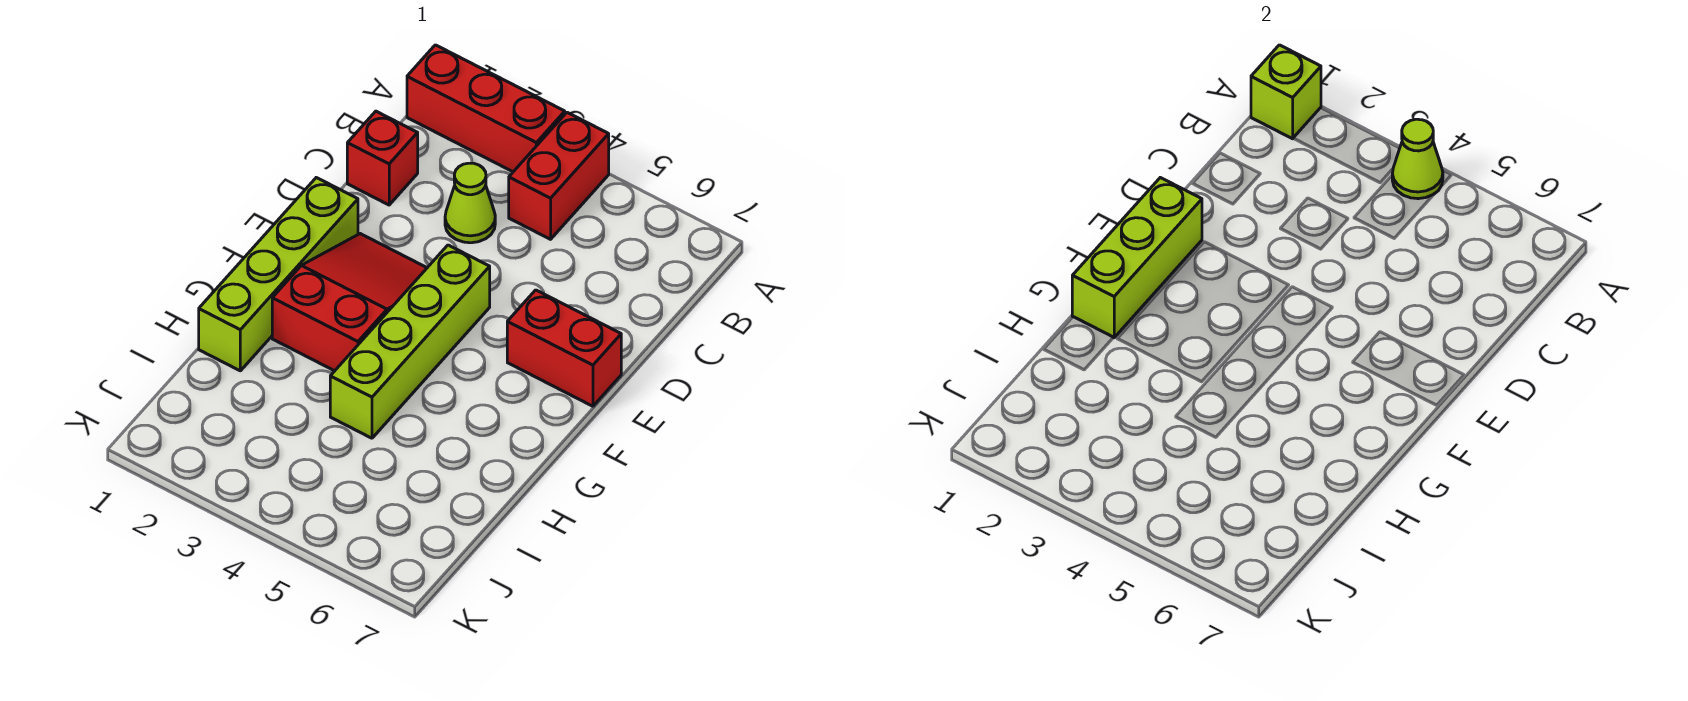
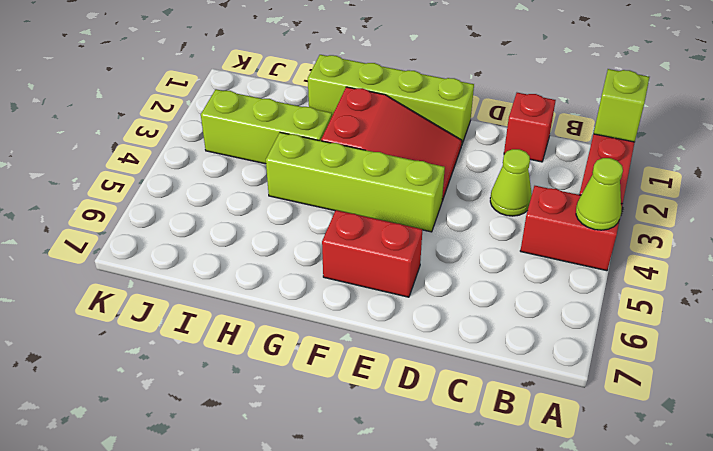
lime brick E1:G1 level 2 -> lime brick H3:J3 level 1
red brick E6:E7 level 1 -> red brick E6:F6 level 1

